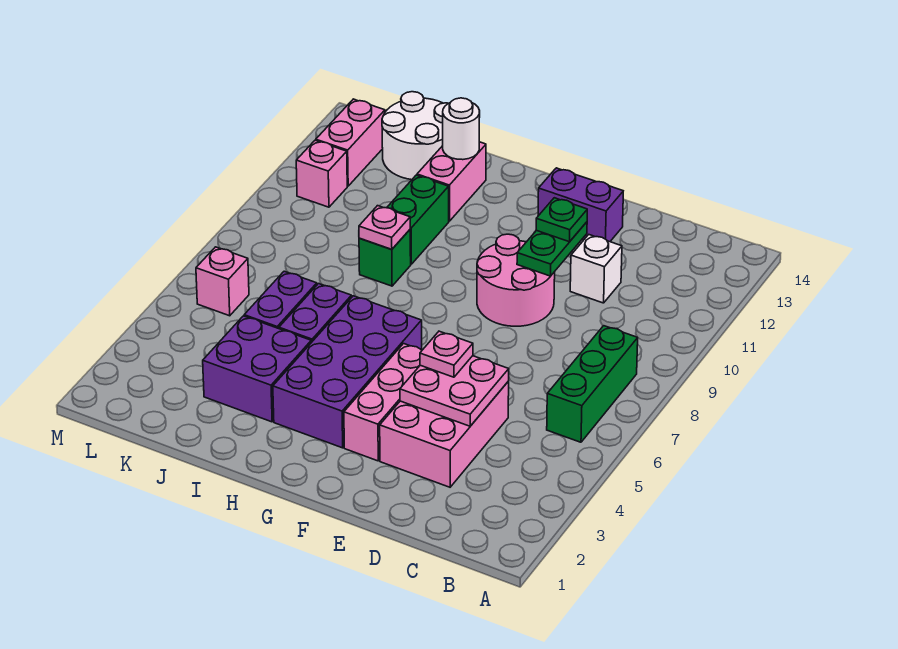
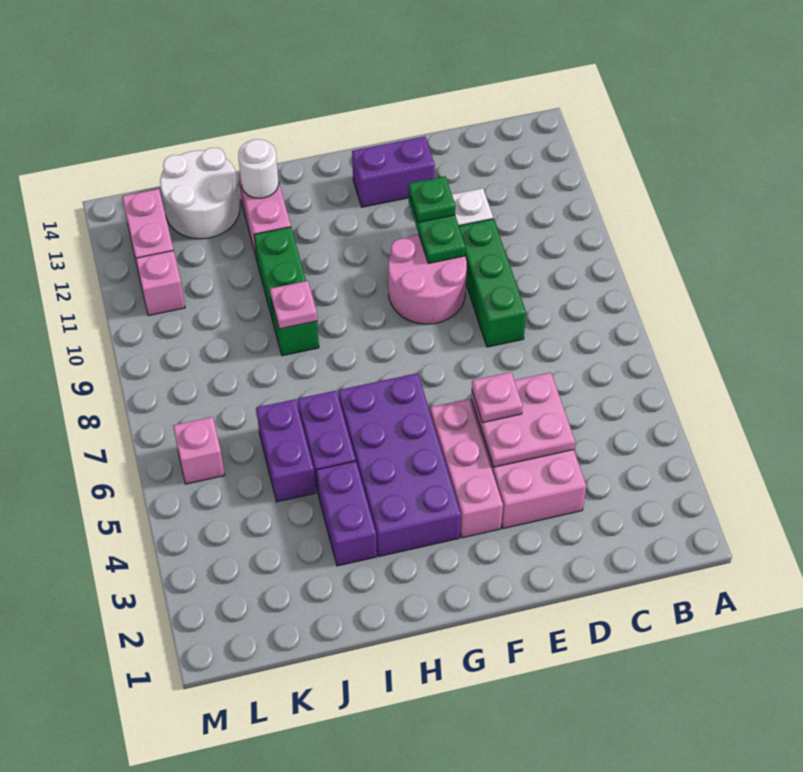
green brick B6:B8 level 1 -> green brick D8:D10 level 1
purple brick I3:J4 level 1 -> purple brick I3:I4 level 1

